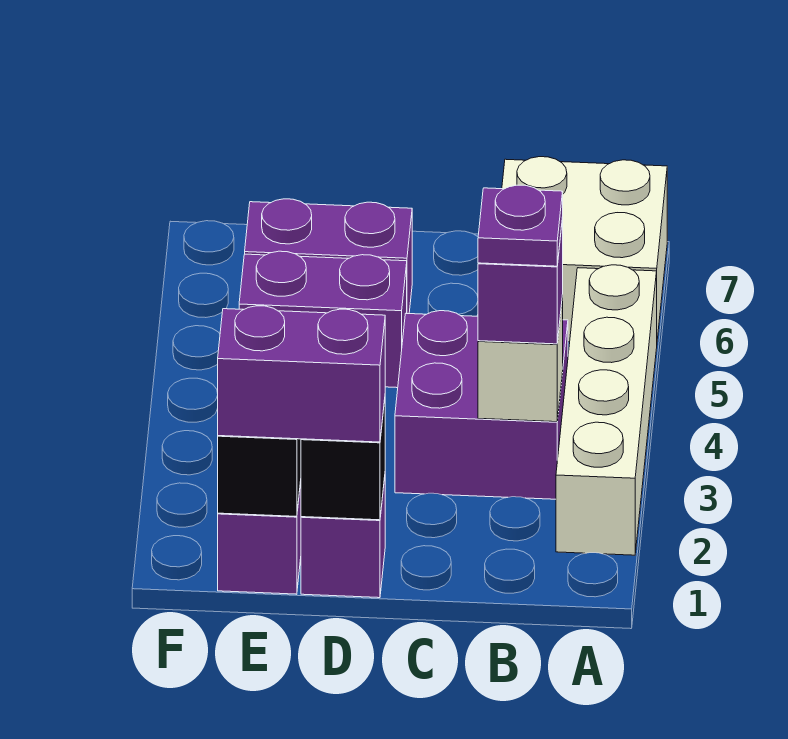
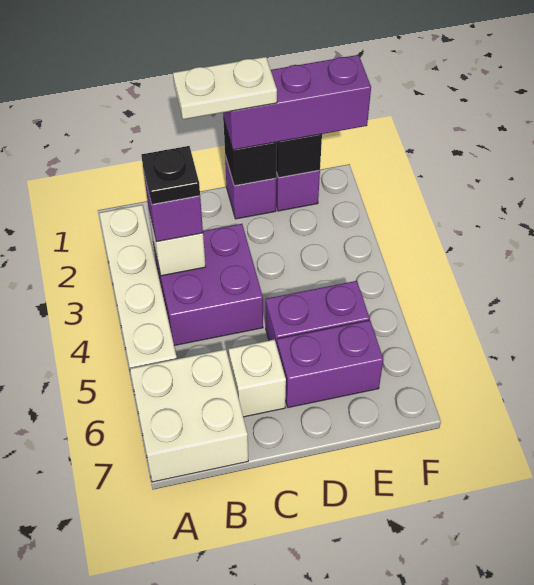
purple plate B3 level 4 -> black plate B3 level 4
none -> white plate C1:D1 level 4
none -> white brick C6 level 1
purple brick D1:E1 level 3 -> purple brick D1:F1 level 3

